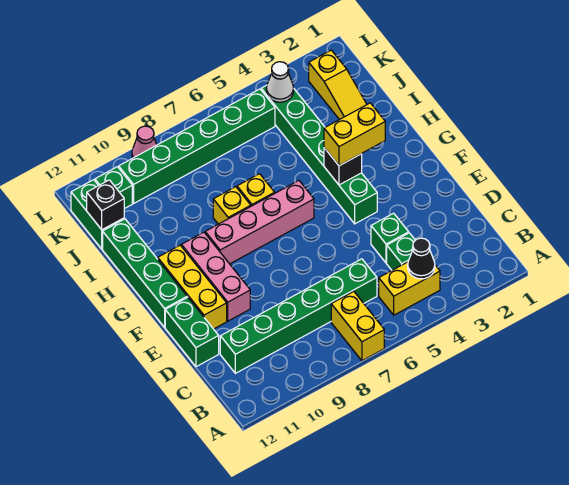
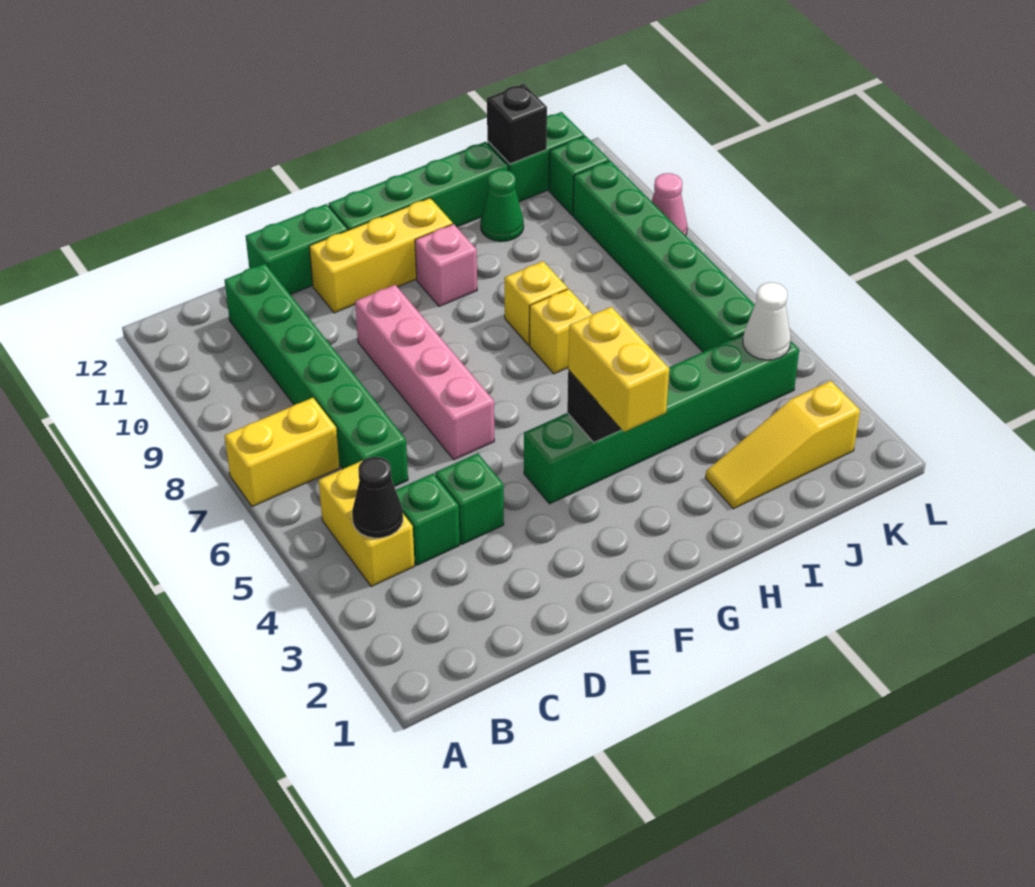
pink brick E10:G10 level 1 -> pink brick G10 level 1
pink brick G6:G9 level 1 -> pink brick E6:E9 level 1
none -> green cone I11 level 1

